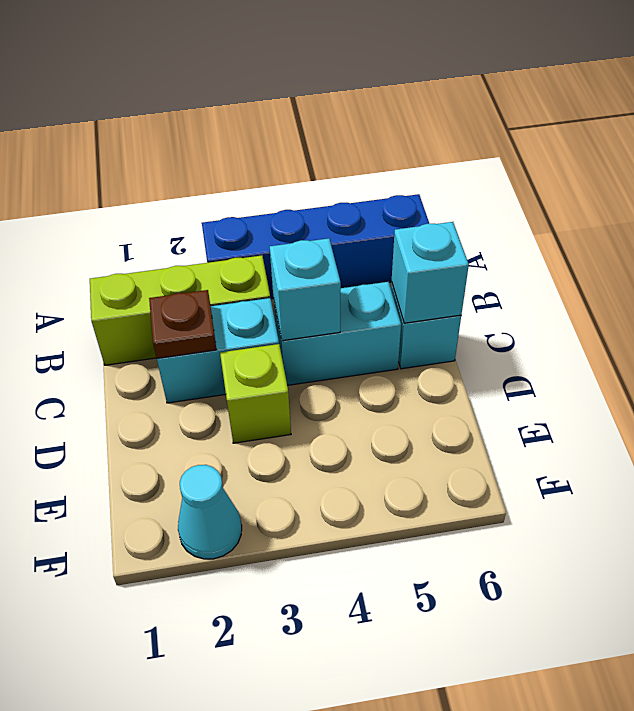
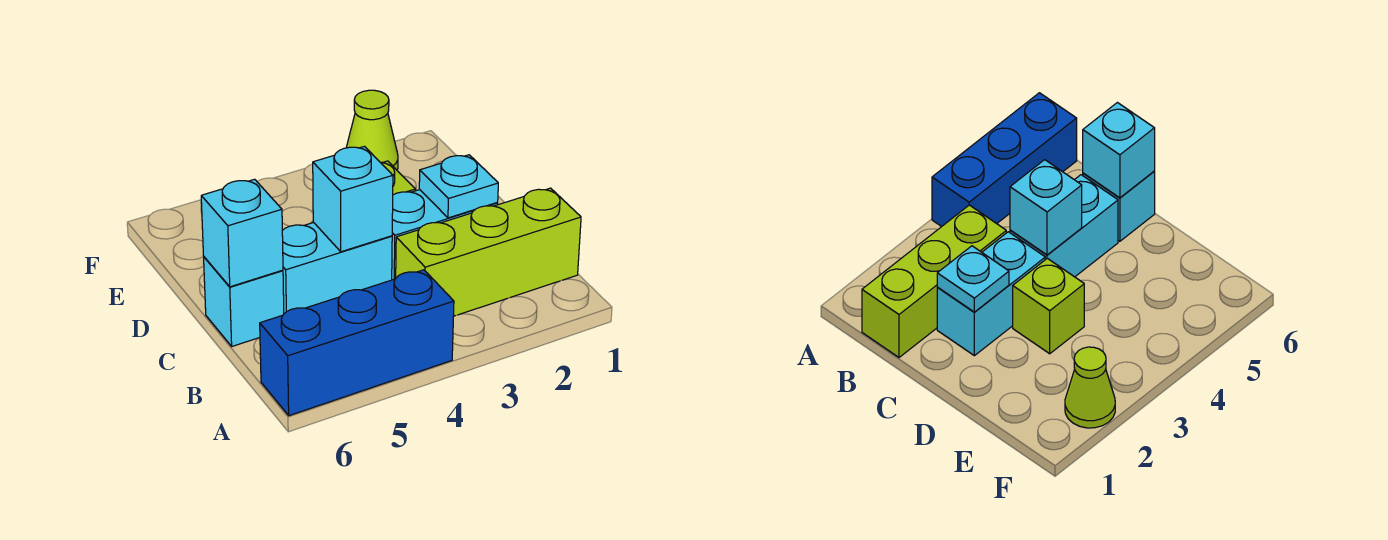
blue brick A3:A6 level 1 -> blue brick A4:A6 level 1
brown plate C2 level 2 -> cyan plate C2 level 2
cyan cone F2 level 1 -> lime cone F2 level 1

